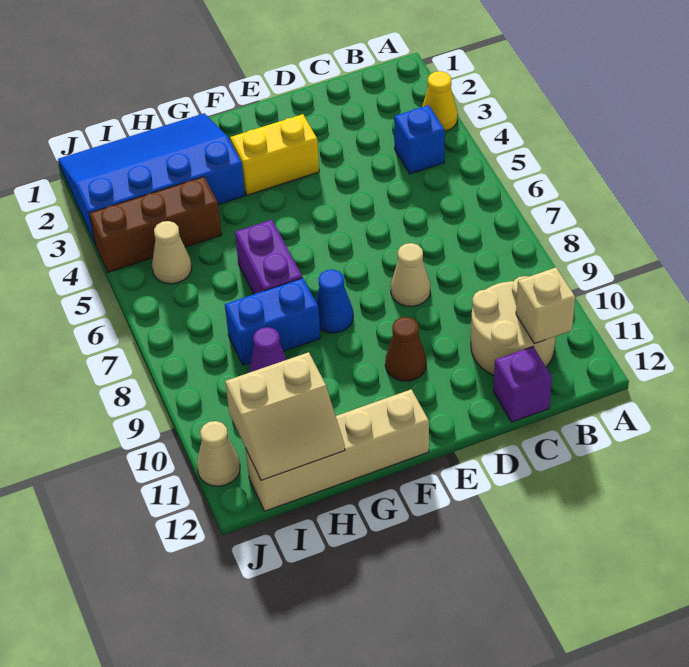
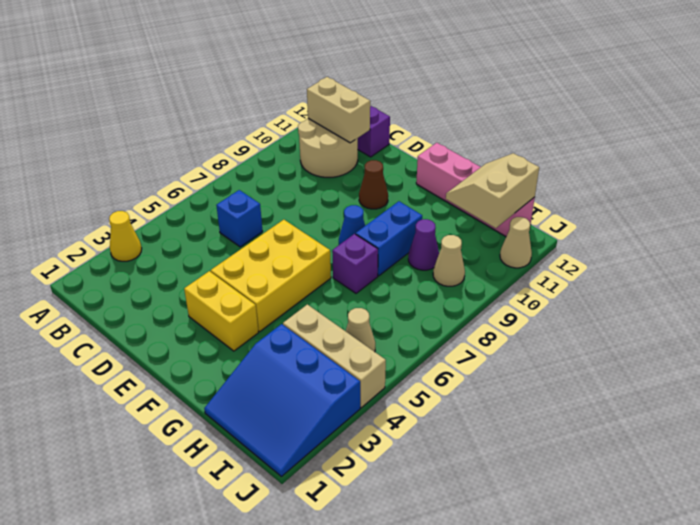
blue brick B4 level 1 -> blue brick C6 level 1
tan brick B11 level 2 -> tan brick B11:C11 level 2
tan cone D8 level 1 -> tan cone I9 level 1
none -> yellow brick E4:F6 level 1
tan brick F12:I12 level 1 -> pink brick F12:I12 level 1
blue slope G1:J3 level 1 top 3 -> blue slope H1:J3 level 1 top 3
purple brick G6:G7 level 1 -> purple brick G7 level 1
blue brick G8:H8 level 1 -> blue brick G8:G9 level 1
brown brick H4:J4 level 1 -> tan brick H4:J4 level 1
tan slope H11:I12 level 2 top 11 -> tan slope H11:I12 level 2 top I

